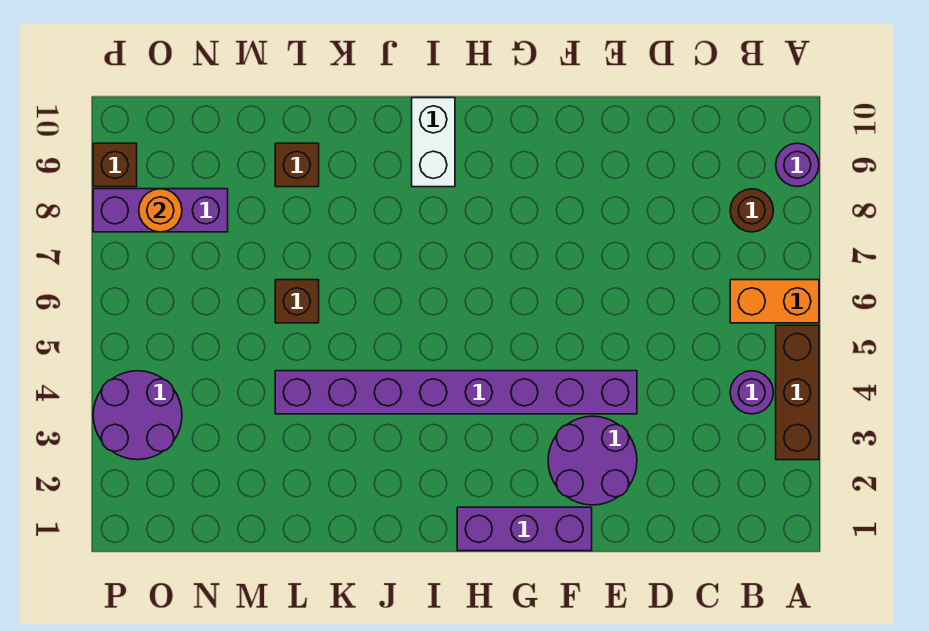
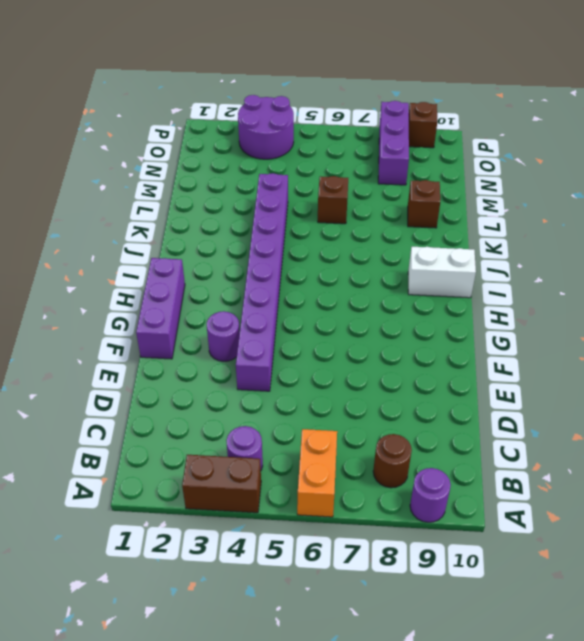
brown brick A3:A5 level 1 -> brown brick A3:A4 level 1
purple round brick E2:F3 level 1 -> purple round brick F3 level 1
orange round brick O8 level 2 -> none

